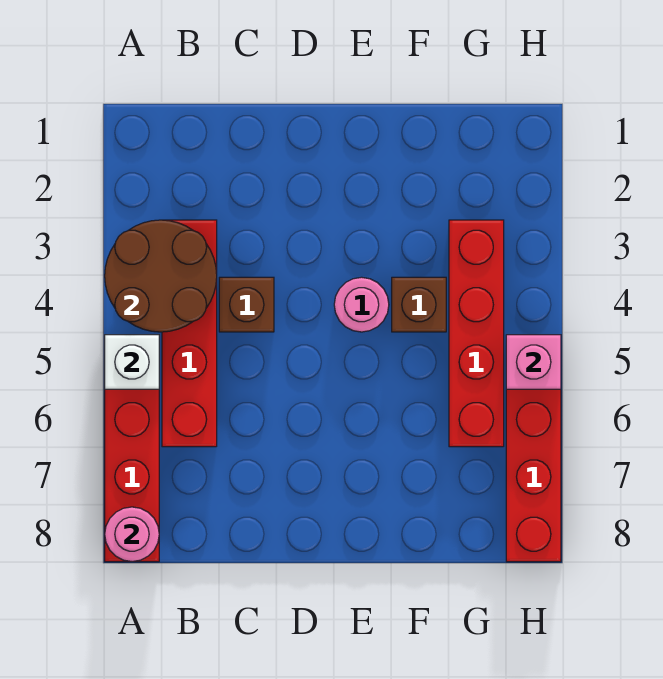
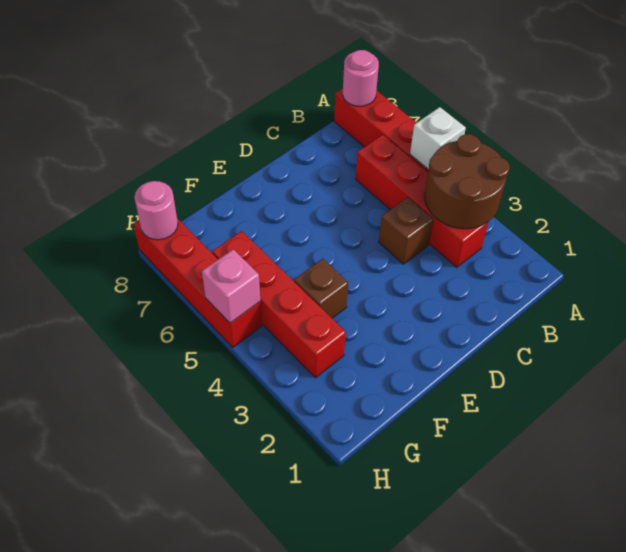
pink round brick E4 level 1 -> pink round brick H8 level 2

